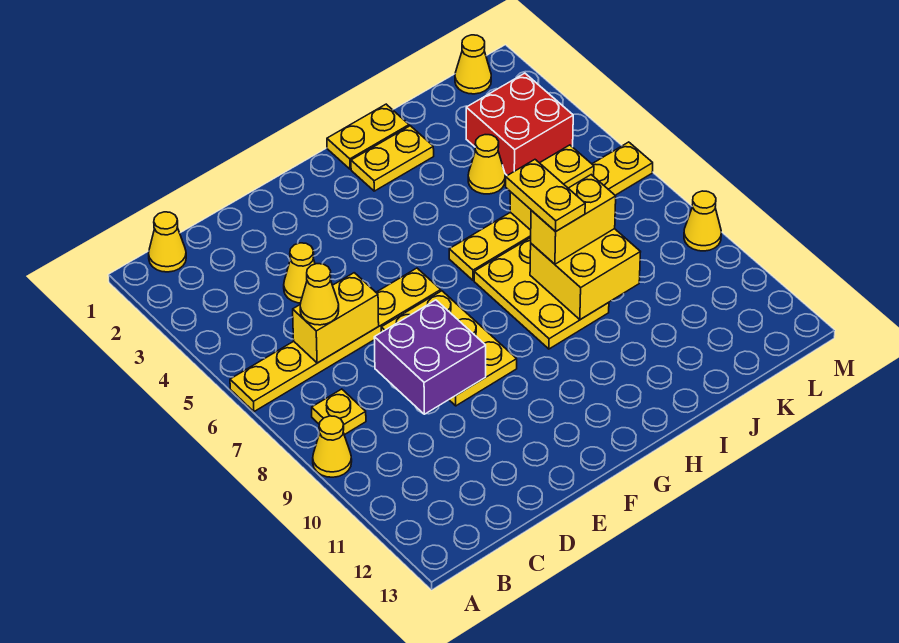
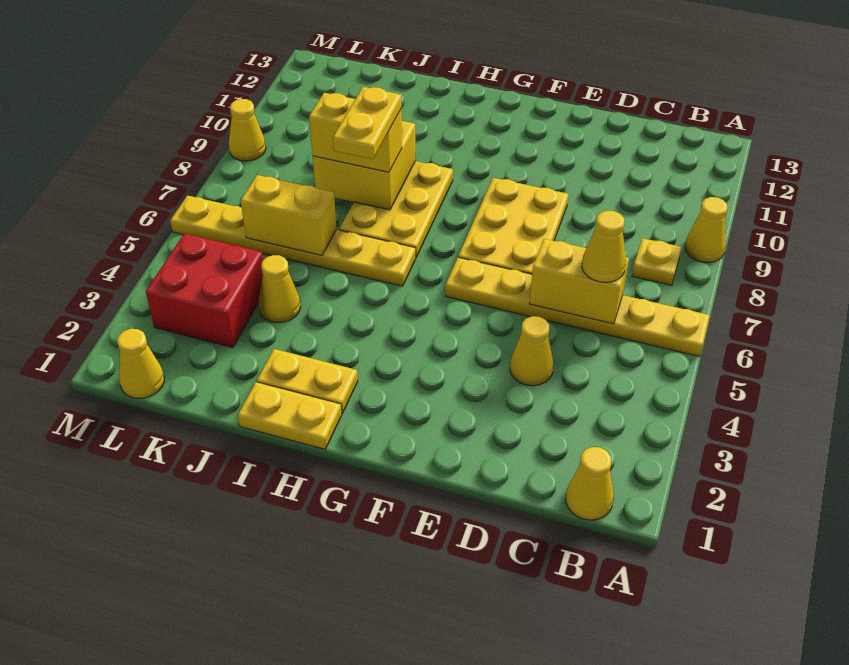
purple brick D8:E9 level 2 -> none

